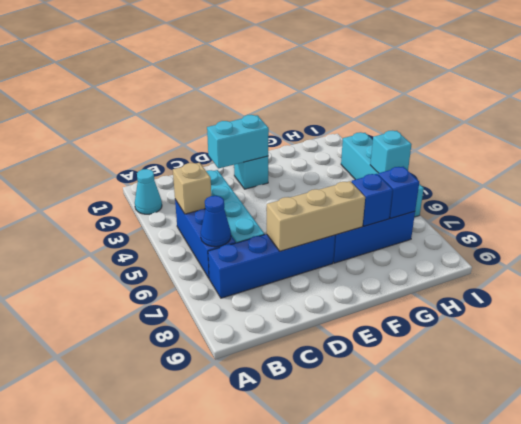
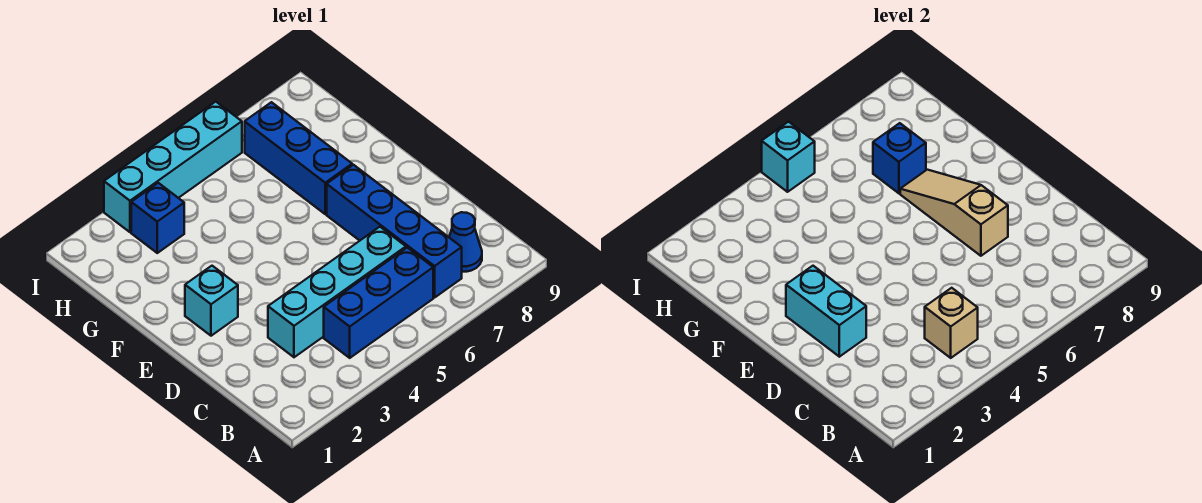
cyan cone A2 level 1 -> none
blue cone B6 level 2 -> blue cone B8 level 1
tan brick D7:F7 level 2 -> tan slope D7:F7 level 2 top D
blue brick H7 level 2 -> blue brick H3 level 1

